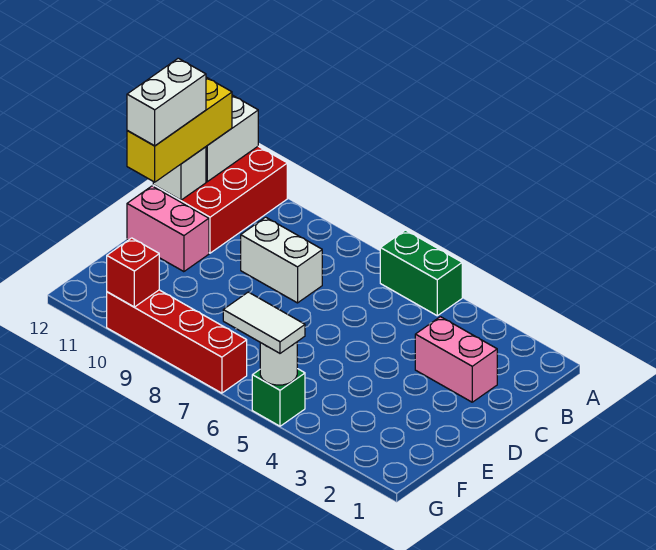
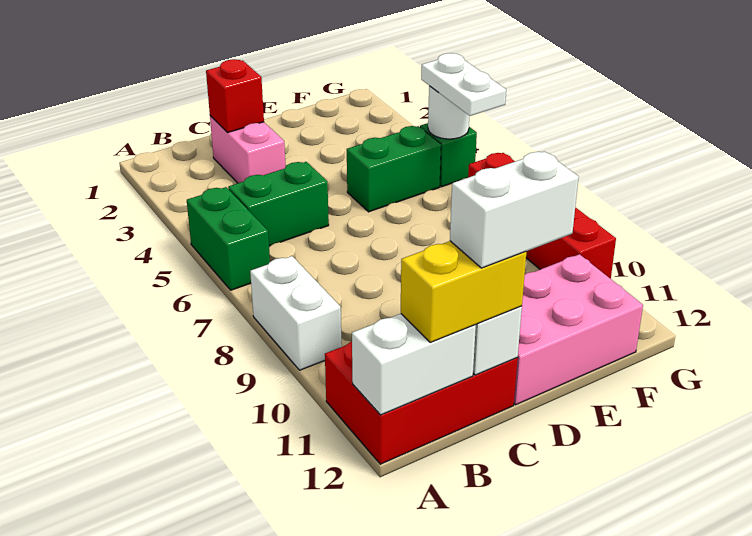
none -> green brick B5:C5 level 1
yellow brick B12:D12 level 3 -> yellow brick B12:C12 level 3
white brick C8:C9 level 1 -> white brick A8:A9 level 1
pink brick D11:D12 level 1 -> pink brick D11:F12 level 1
none -> green brick E5:F5 level 1
white tile G5:G6 level 3 -> white plate G5:G6 level 3
red brick G10 level 2 -> red brick C2 level 2

